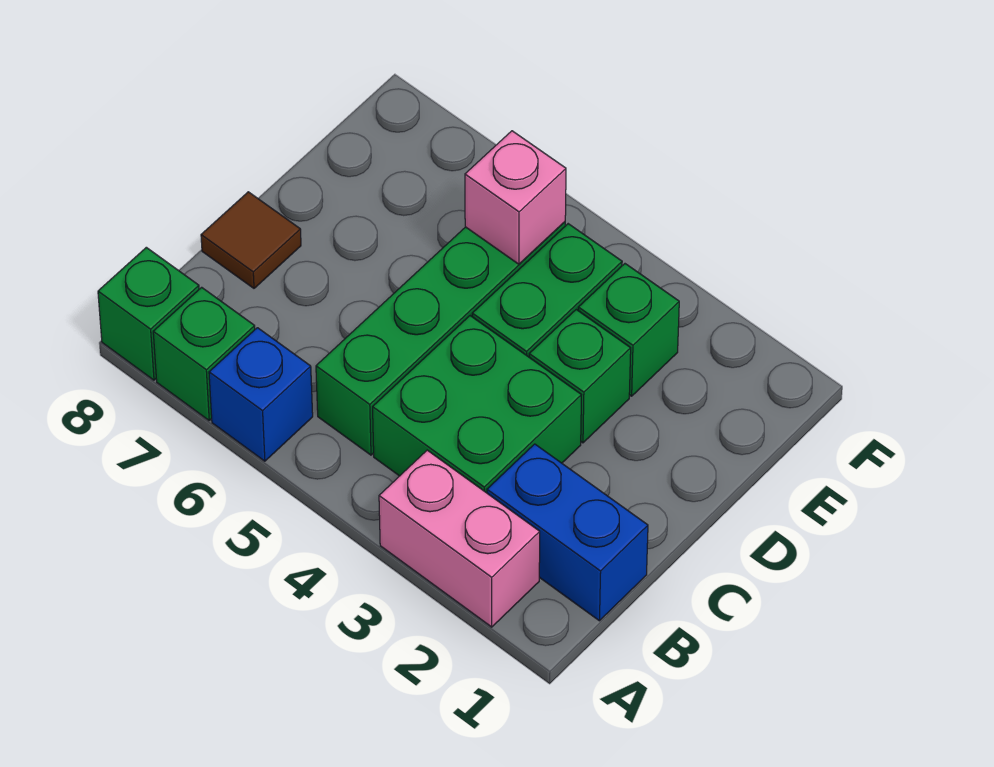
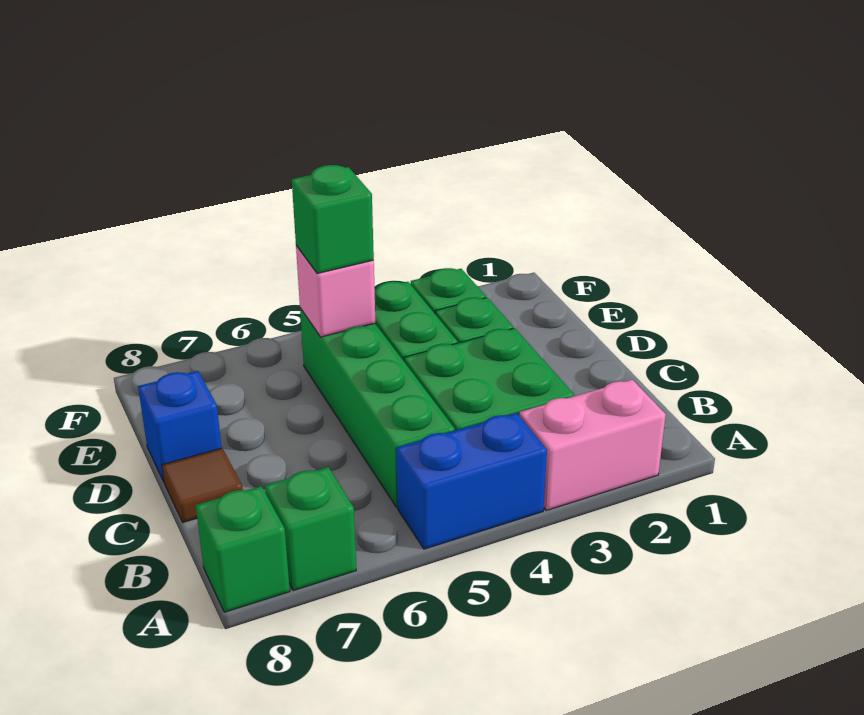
blue brick A6 level 1 -> blue brick D8 level 1
blue brick B1:B2 level 1 -> blue brick A4:A5 level 1
none -> green brick E5 level 3

